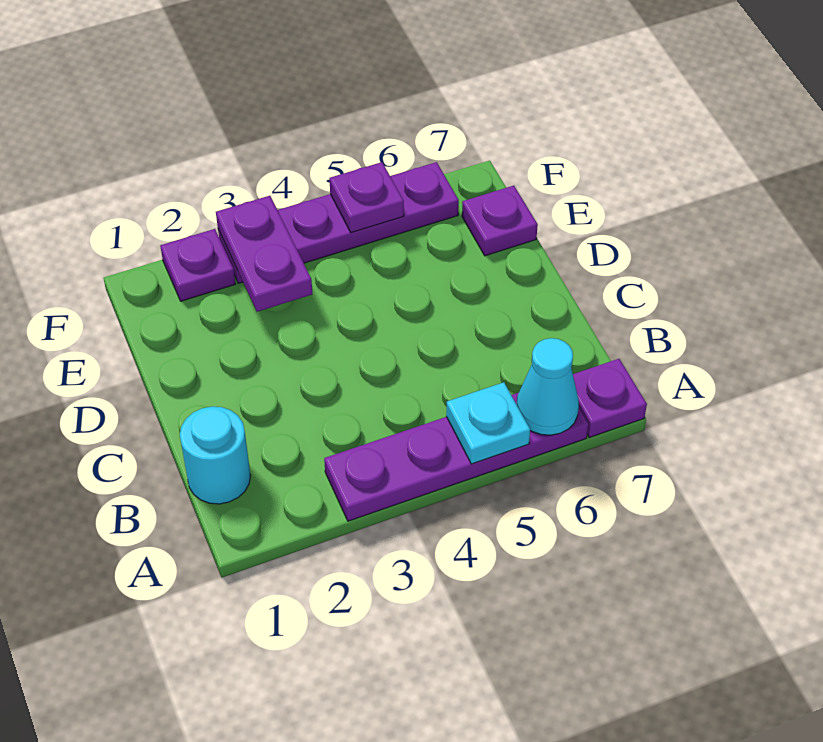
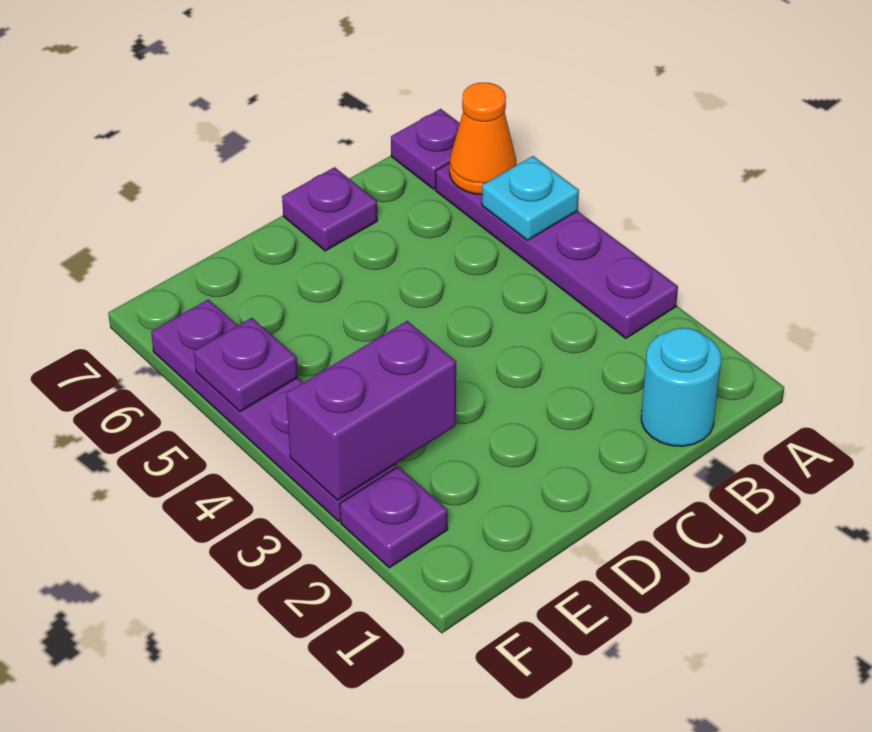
cyan cone A6 level 2 -> orange cone A6 level 2
purple plate E3:F3 level 2 -> purple brick E3:F3 level 2
purple plate E7 level 1 -> purple plate C7 level 1

